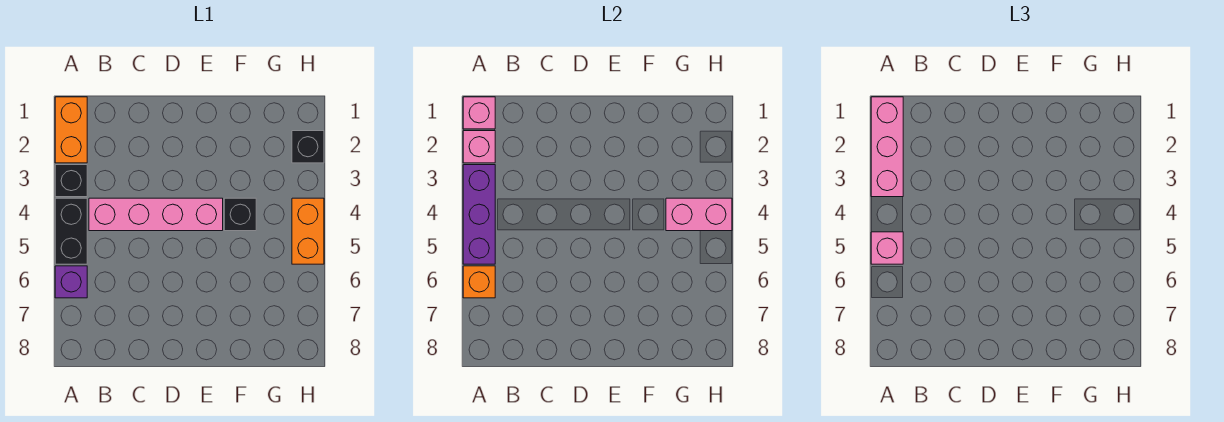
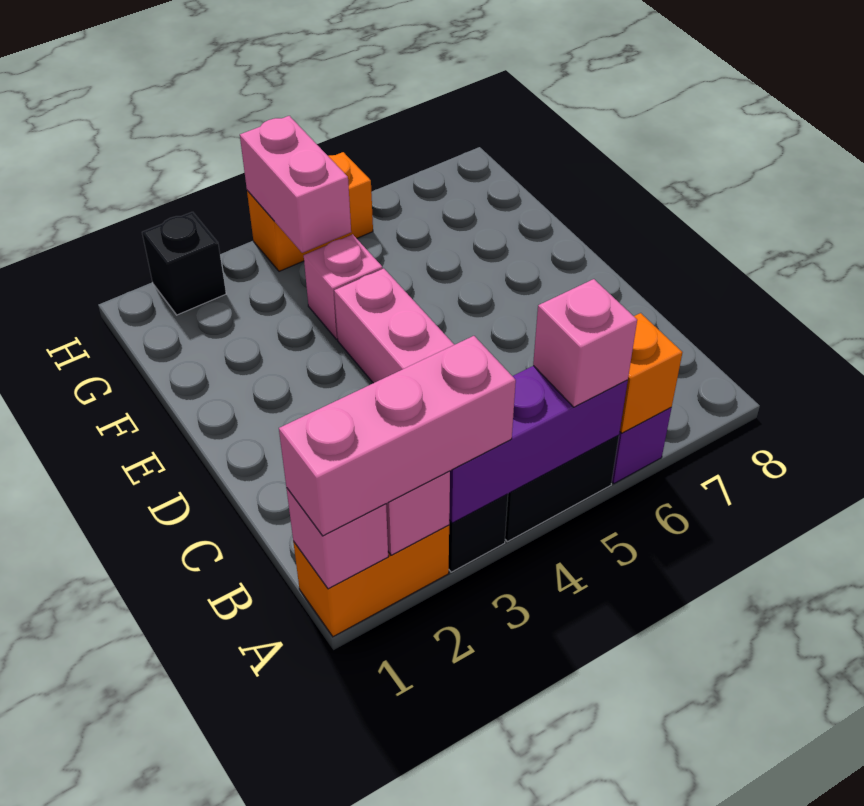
black brick F4 level 1 -> pink brick F4 level 1

